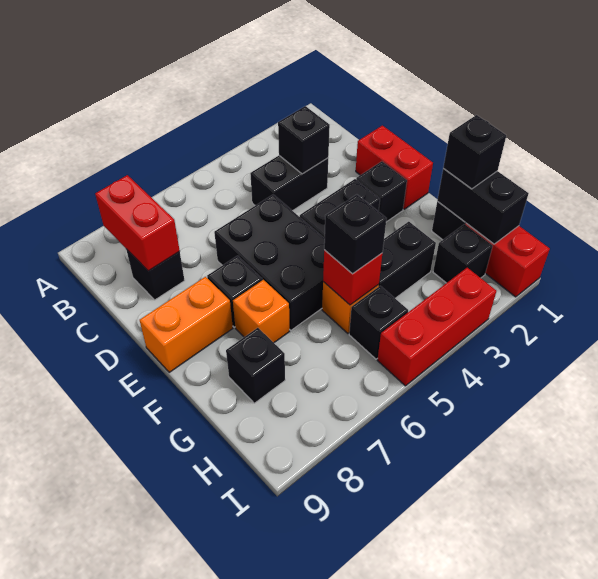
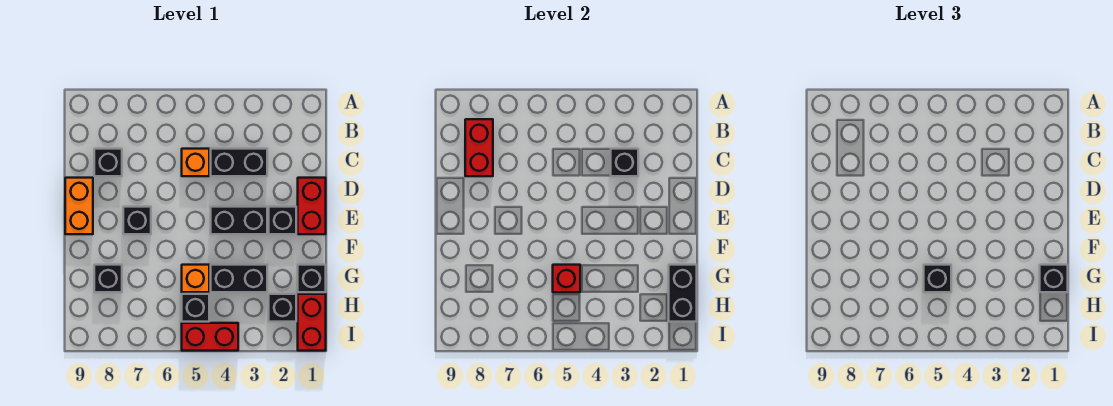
black brick D5:F6 level 1 -> none
orange brick E8:E9 level 1 -> orange brick D9:E9 level 1
orange brick F7 level 1 -> orange brick C5 level 1
red brick I3:I5 level 1 -> red brick I4:I5 level 1

